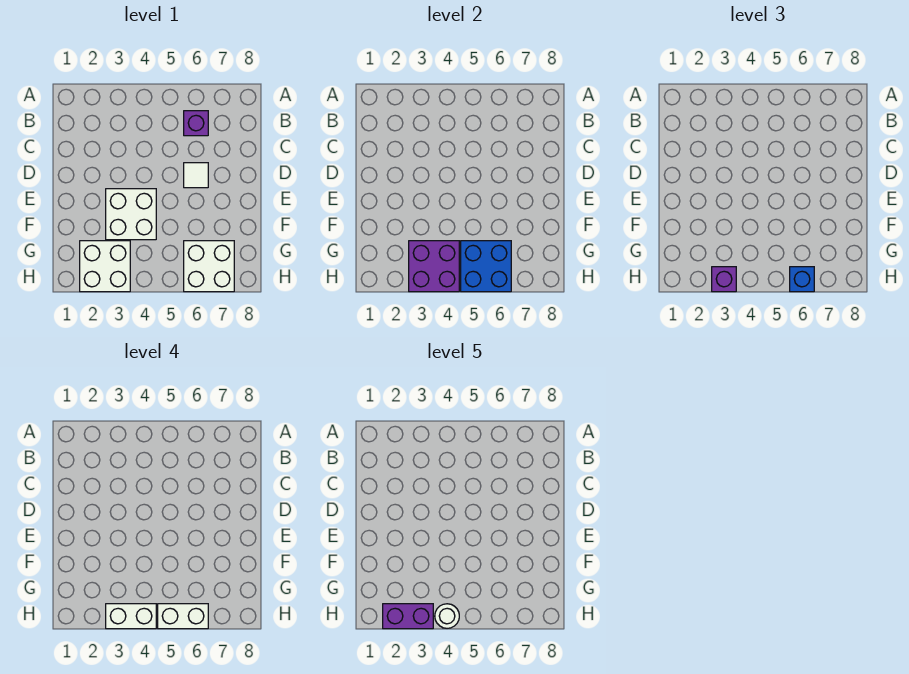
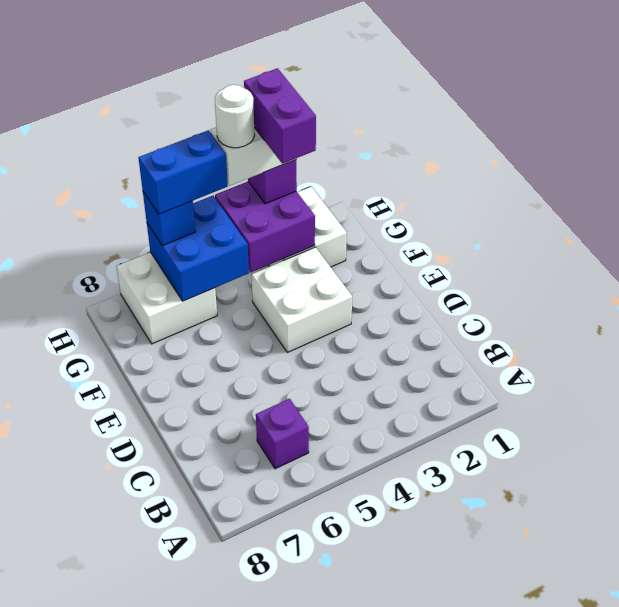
white tile D6 level 1 -> none
purple brick H2:H3 level 5 -> purple brick G3:H3 level 5
white brick H5:H6 level 4 -> blue brick H5:H6 level 4

